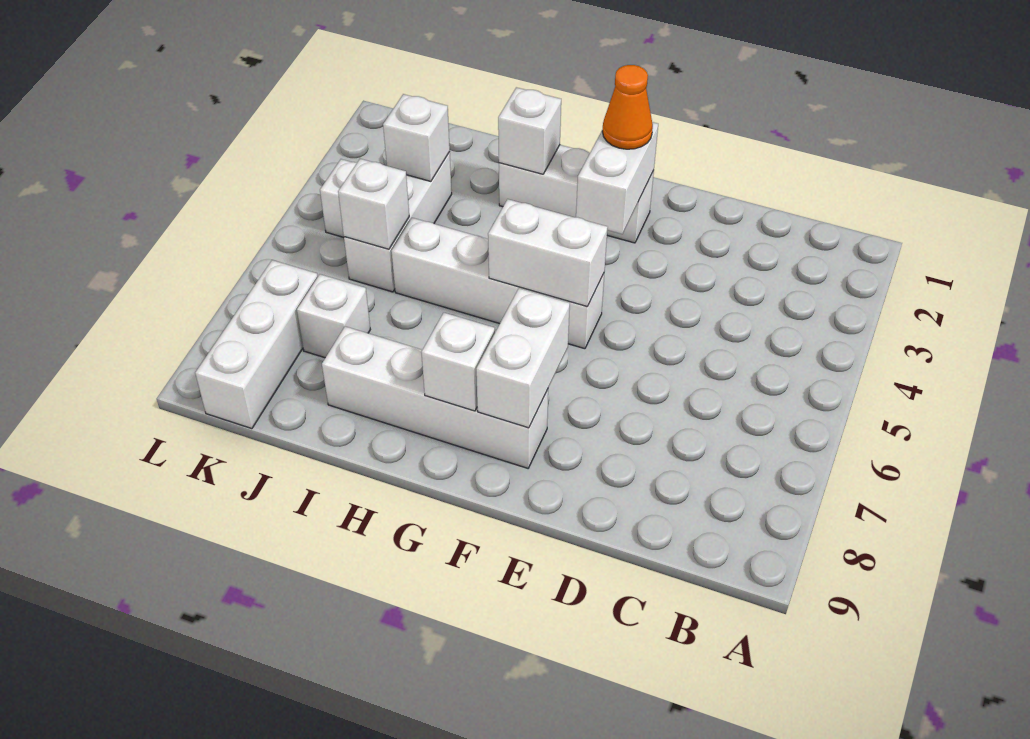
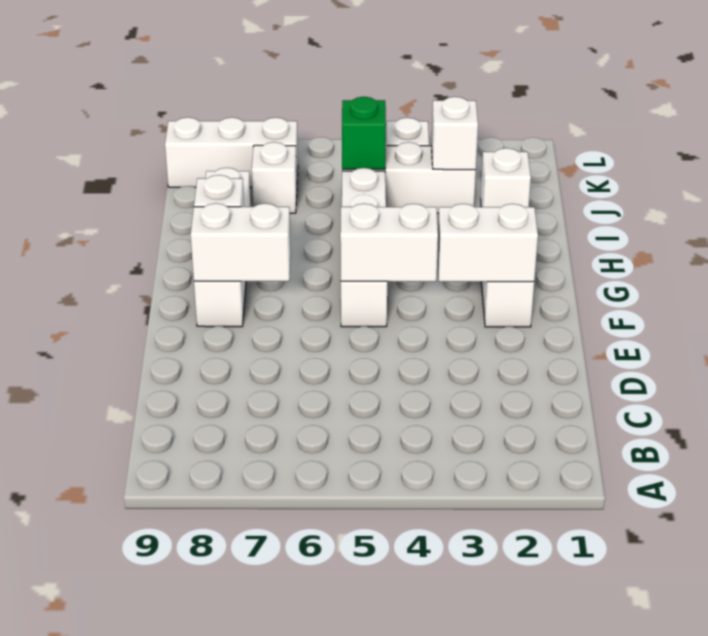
orange cone F2 level 3 -> none
white brick F5:G5 level 2 -> white brick F4:F5 level 2
white brick J5 level 2 -> green brick J5 level 2

